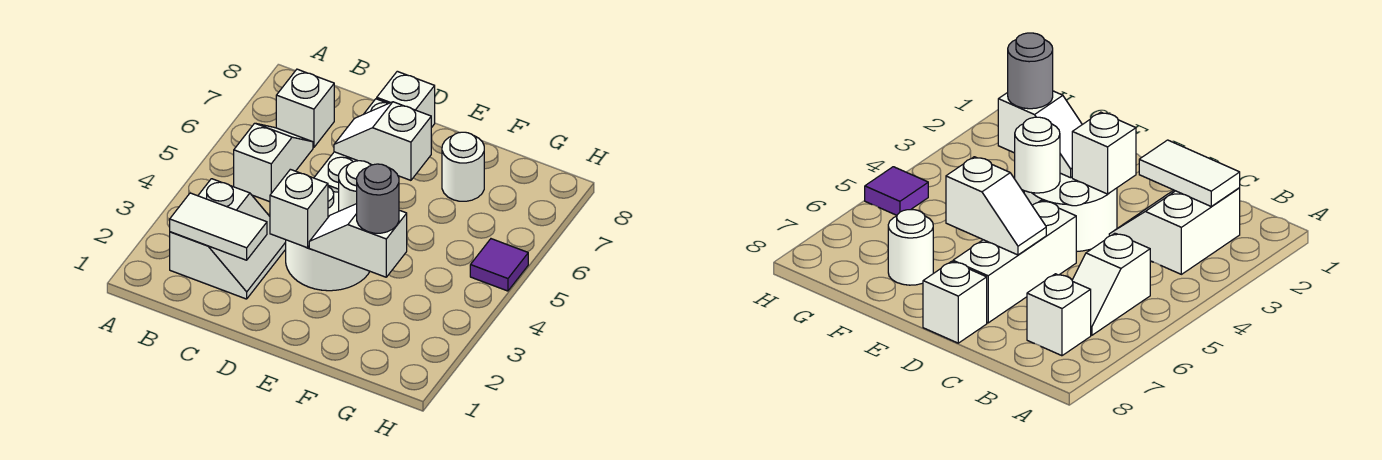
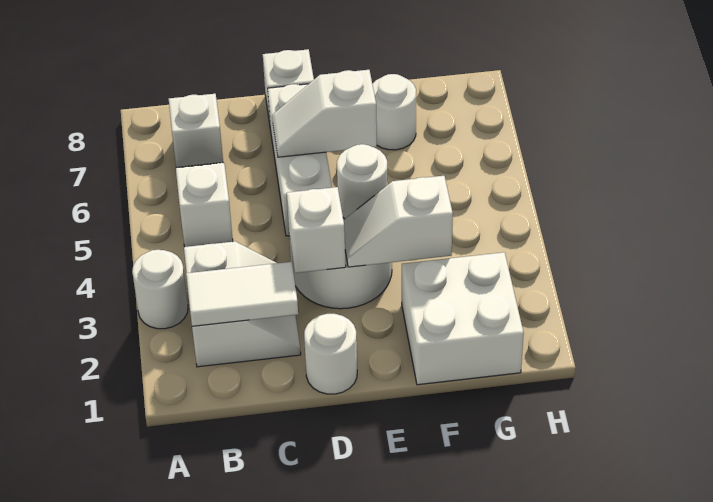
none -> white round brick A3 level 1
none -> white round brick D1 level 1
none -> white brick F1:G2 level 1
grey round brick F3 level 3 -> none
purple tile H5 level 1 -> none

